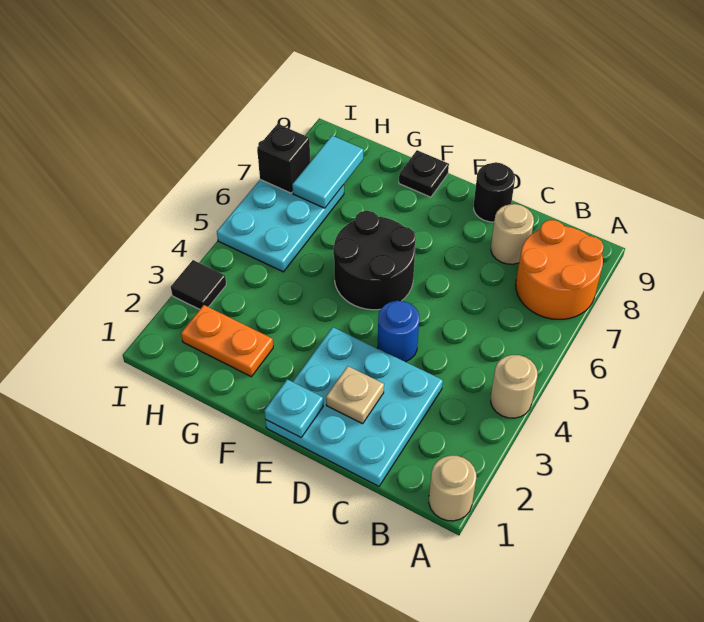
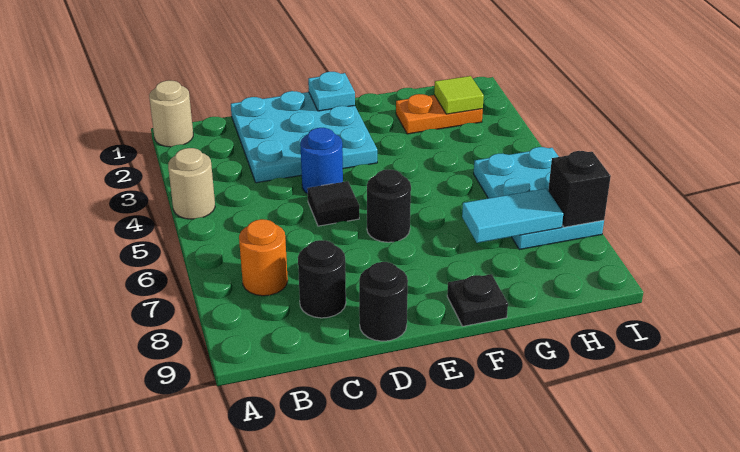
orange round brick A7:B8 level 1 -> orange round brick B7 level 1
tan round brick C8 level 1 -> black round brick C8 level 1
tan plate D2 level 2 -> none
black round brick E5:F6 level 1 -> black round brick E6 level 1
none -> lime tile H2 level 2
cyan tile H7:H8 level 2 -> cyan tile G7:H7 level 2
black tile I3 level 1 -> black tile D5 level 1

